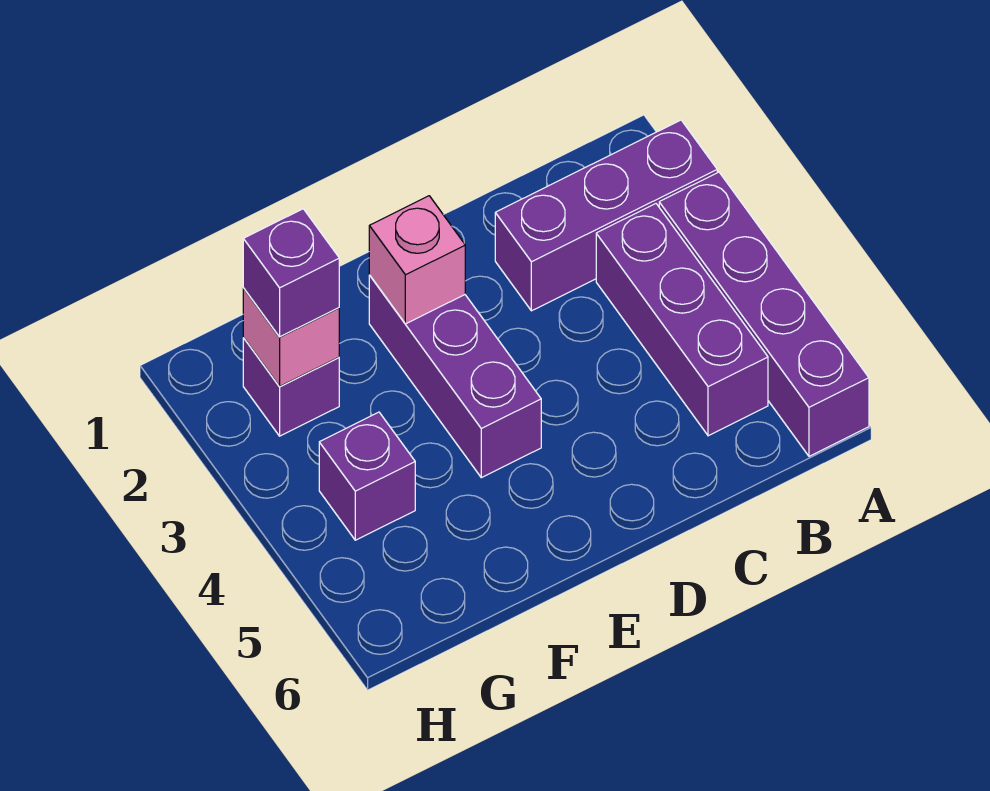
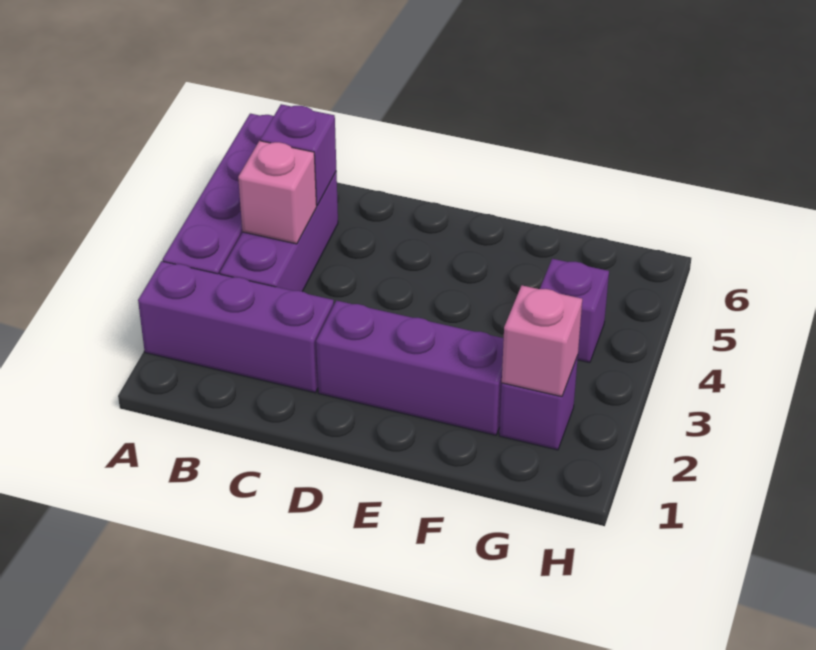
purple brick E2:E4 level 1 -> purple brick D2:F2 level 1
pink brick E2 level 2 -> pink brick B4 level 2
purple brick G2 level 3 -> purple brick B5 level 2

